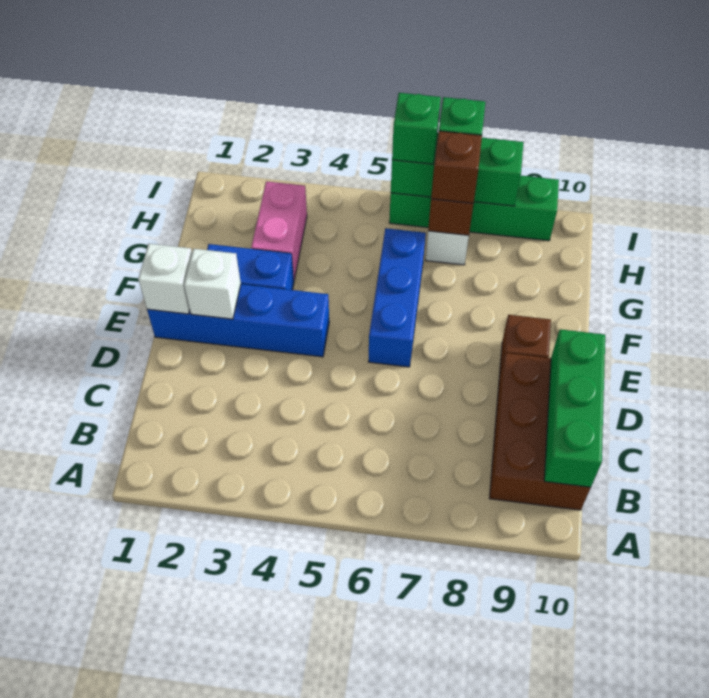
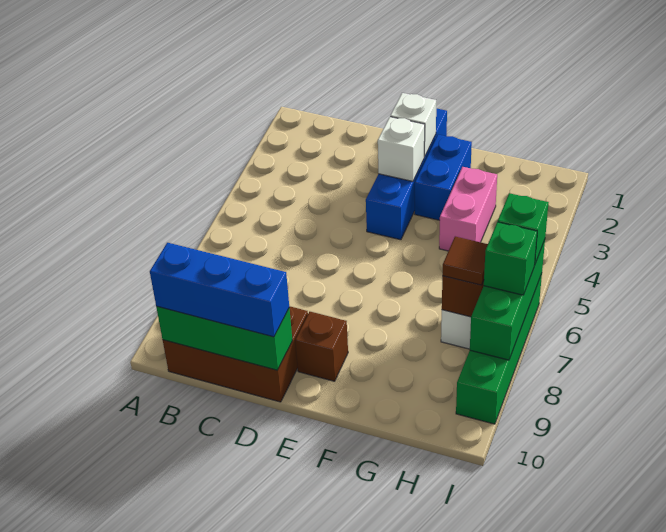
white brick E1 level 2 -> white brick E3 level 2
blue brick E6:G6 level 1 -> blue brick B10:D10 level 3
pink brick G3:H3 level 1 -> pink brick G3:G4 level 1
brown brick H7 level 3 -> brown tile H7 level 3

